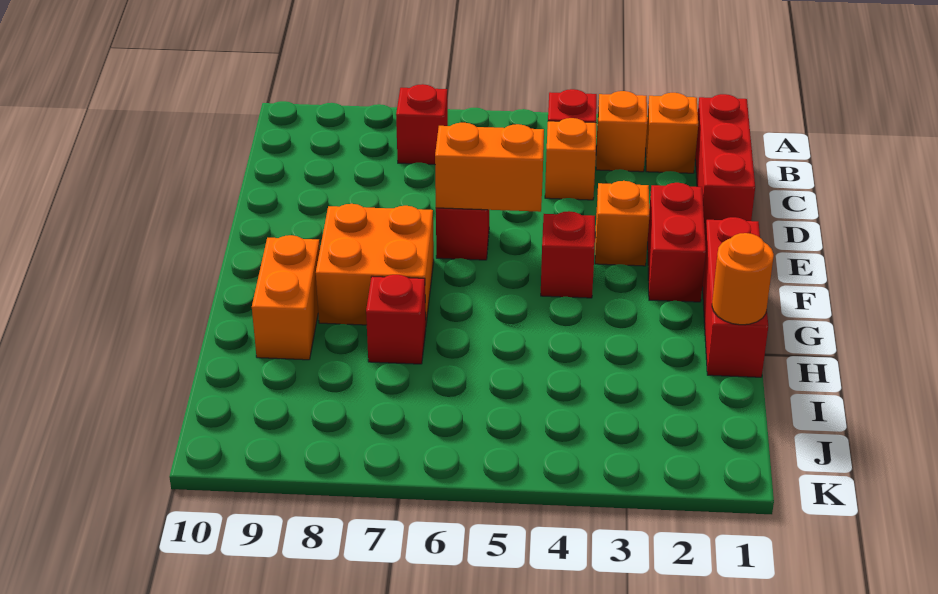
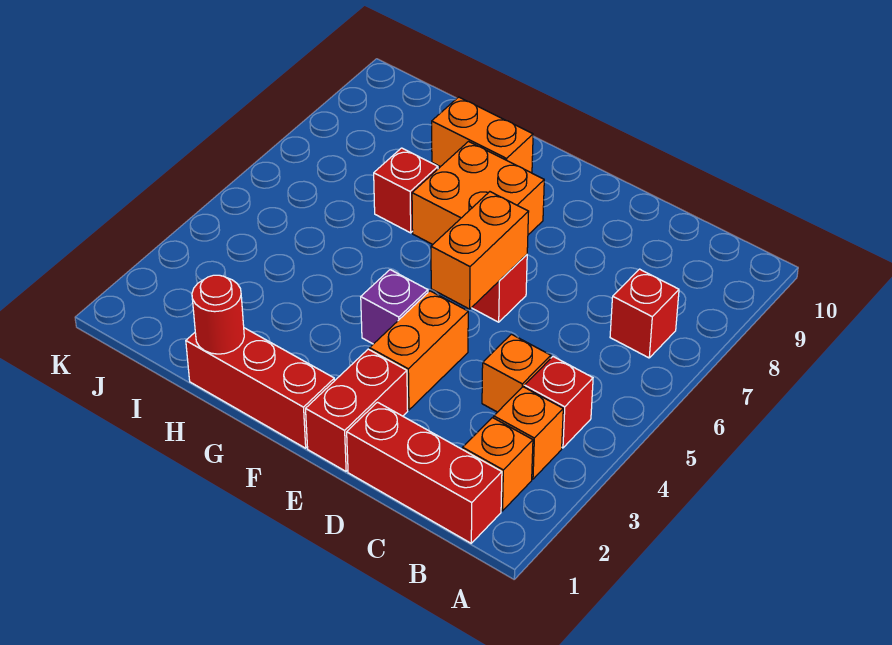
red brick E2:F2 level 1 -> red brick E1:E2 level 1
orange brick E3 level 1 -> orange brick E3:E4 level 1
red brick F4 level 1 -> purple brick F4 level 1
orange round brick H1 level 2 -> red round brick H1 level 2

